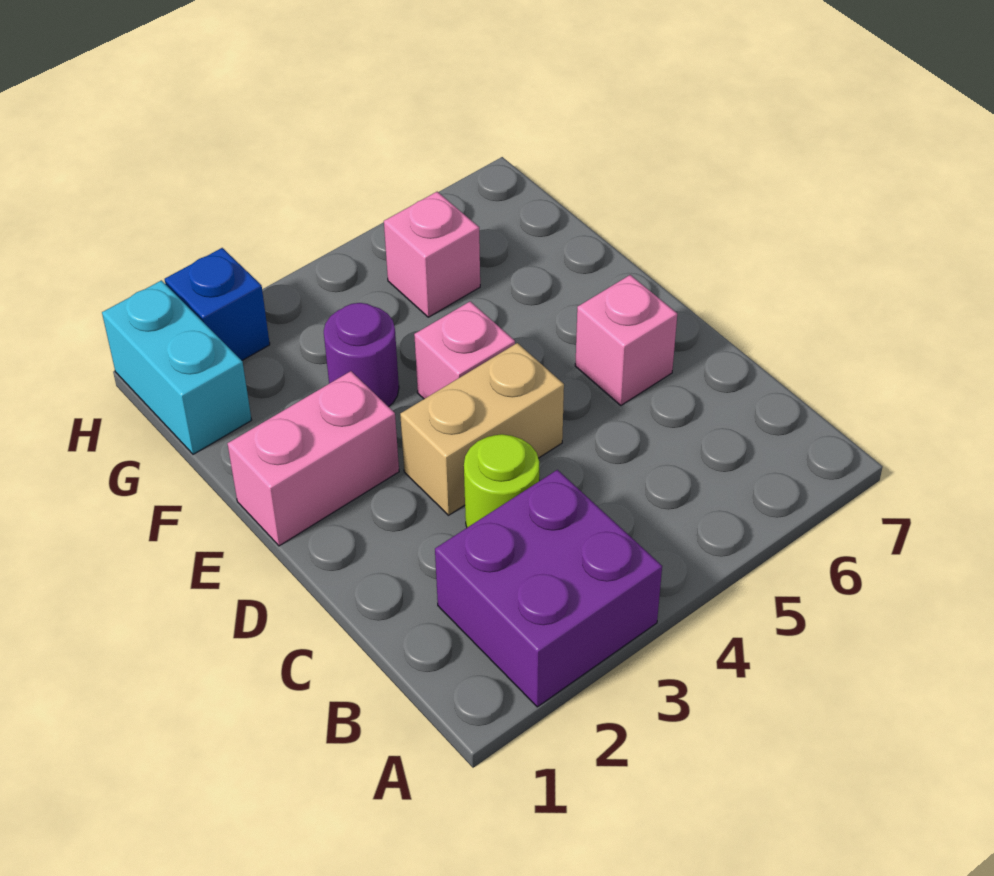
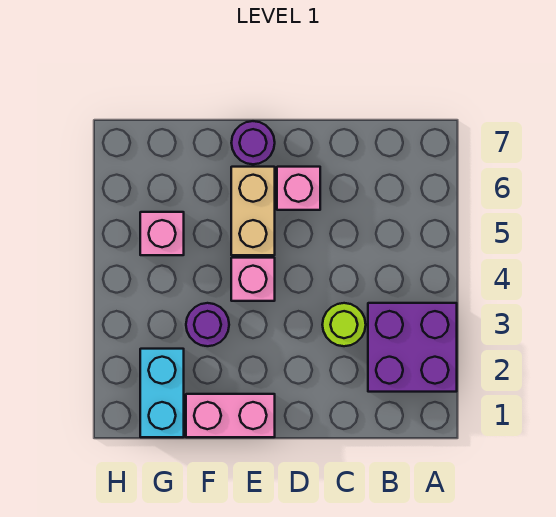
tan brick D3:D4 level 1 -> tan brick E5:E6 level 1
pink brick E1:E2 level 1 -> pink brick E1:F1 level 1
none -> purple round brick E7 level 1
cyan brick G1:H1 level 1 -> cyan brick G1:G2 level 1
blue brick H2 level 1 -> none

